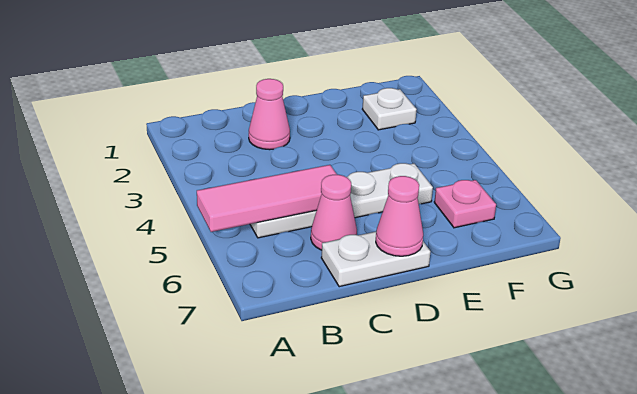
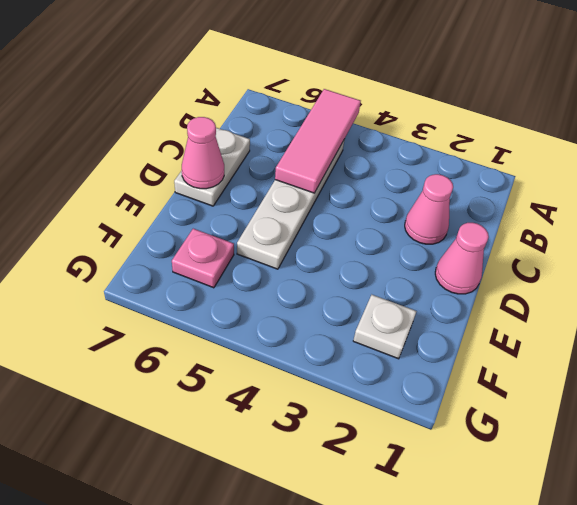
pink cone C6 level 1 -> pink cone D1 level 1

